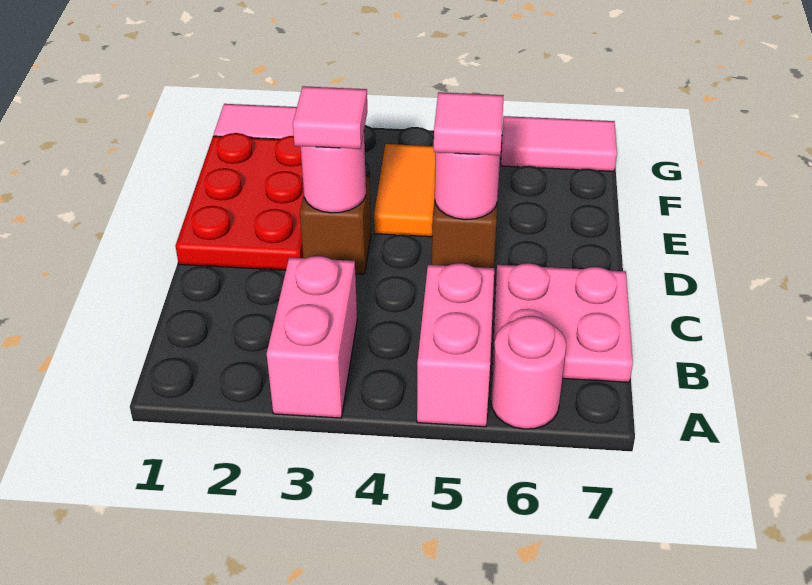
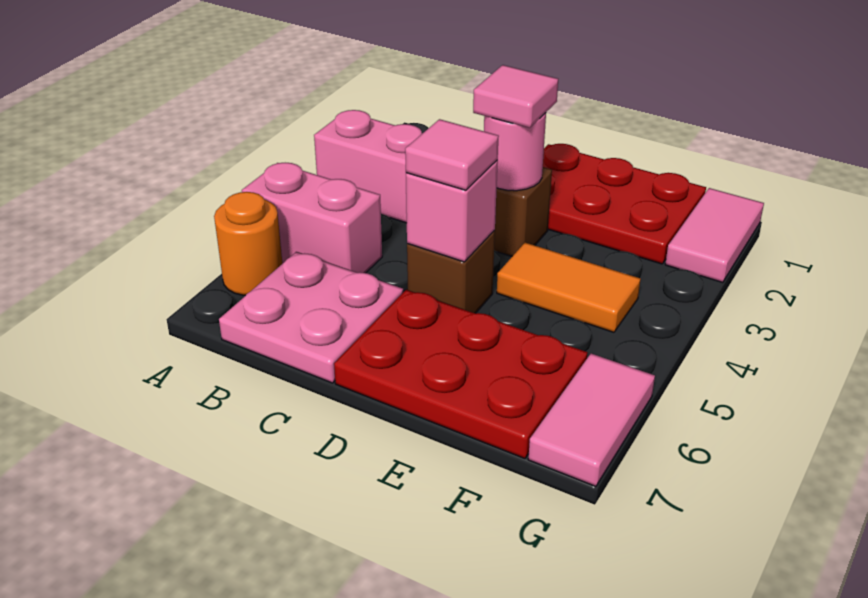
pink round brick A6 level 1 -> orange round brick A6 level 1
pink round brick D5 level 2 -> pink brick D5 level 2
none -> red plate D6:F7 level 1

